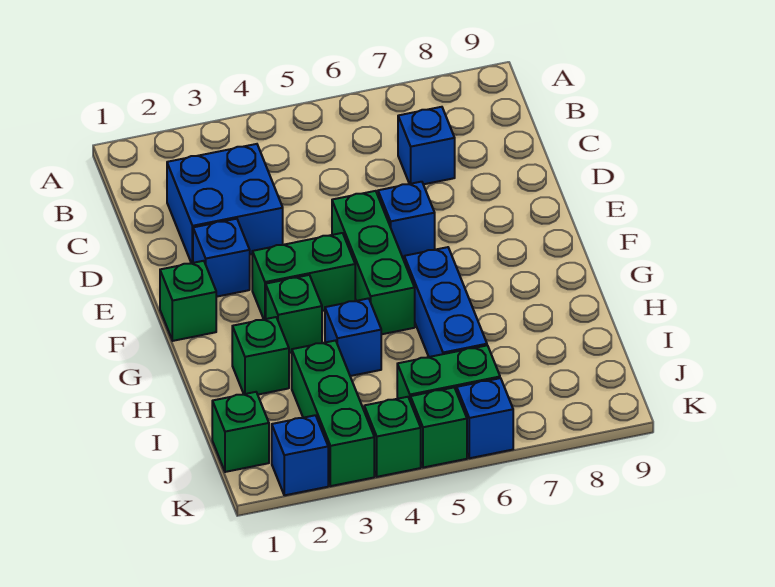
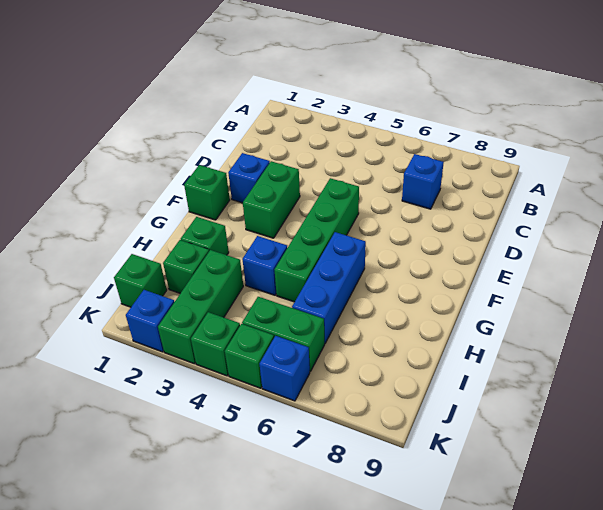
blue brick C2:D3 level 1 -> none
green brick E5:G5 level 1 -> green brick E5:H5 level 1
blue brick E6 level 1 -> none
green brick F3:F4 level 1 -> green brick E3:F3 level 1
green brick G3 level 1 -> green brick I2 level 1

